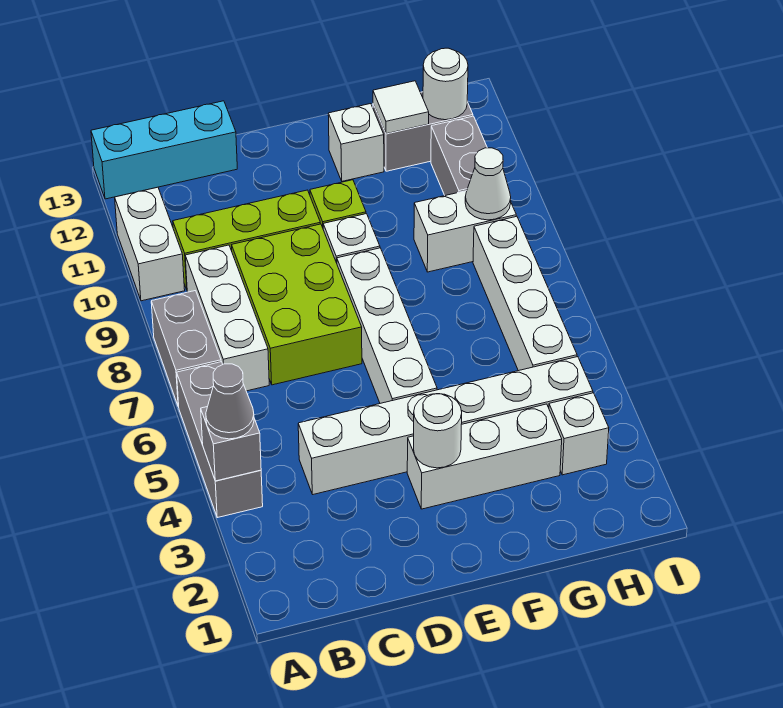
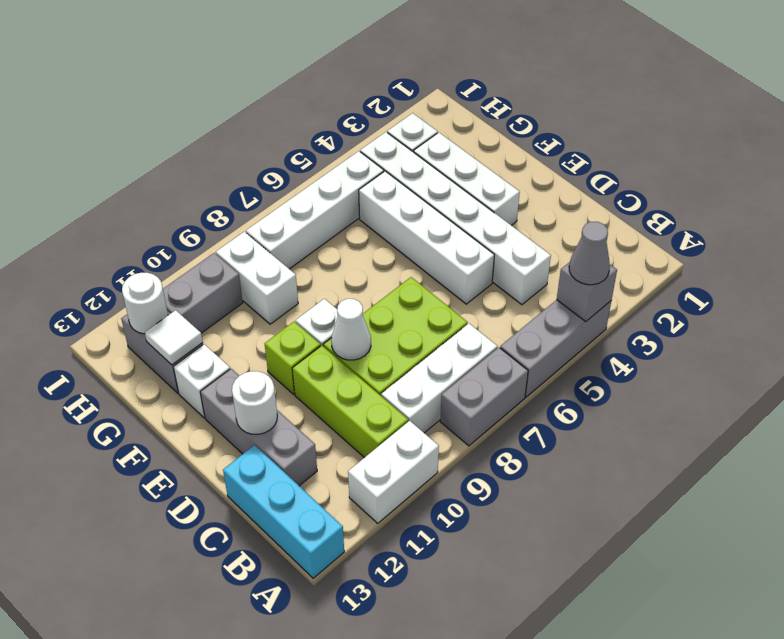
none -> grey brick C12:E12 level 1
white round brick E3 level 2 -> white round brick D12 level 2
white brick E5:E8 level 1 -> white brick D5:G5 level 1
white cone H9 level 2 -> white cone D9 level 2

